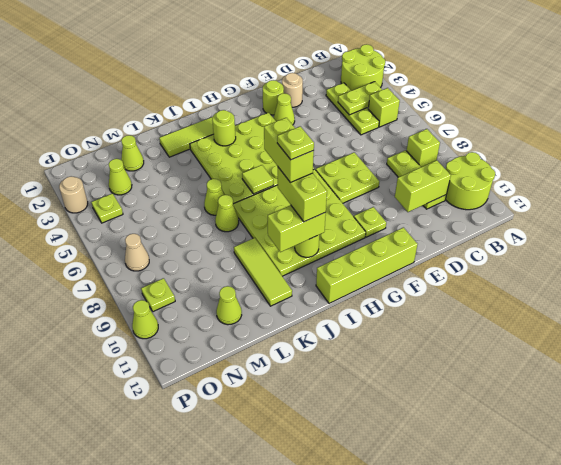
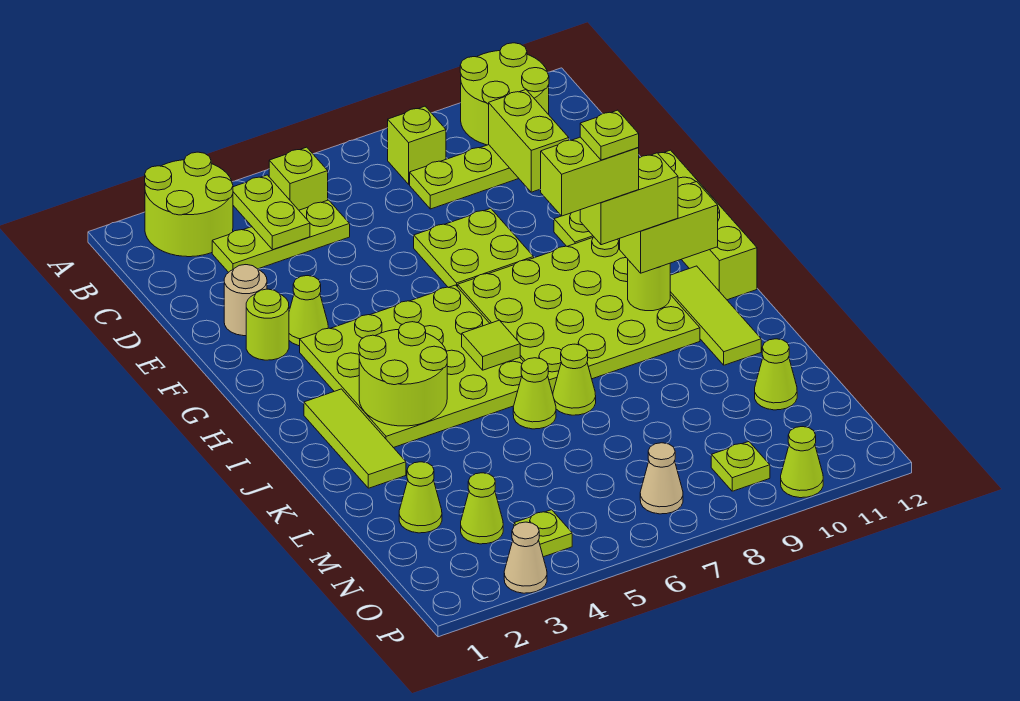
lime round brick I3 level 2 -> lime round brick I3:J4 level 2
lime brick I10:J10 level 3 -> lime brick I10:I11 level 3
lime tile K9:K11 level 1 -> lime tile I11:K11 level 1
tan round brick P3 level 1 -> tan cone P3 level 1

